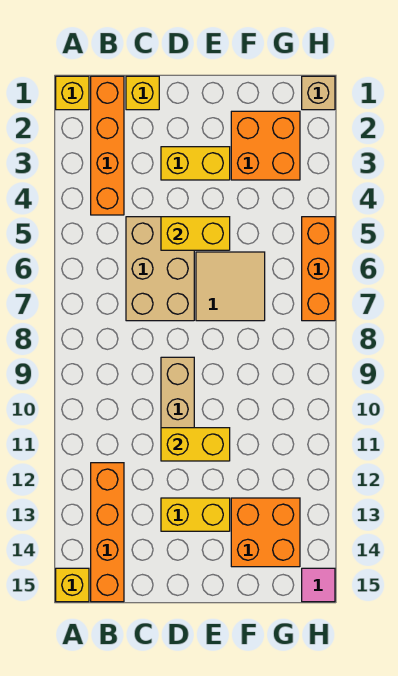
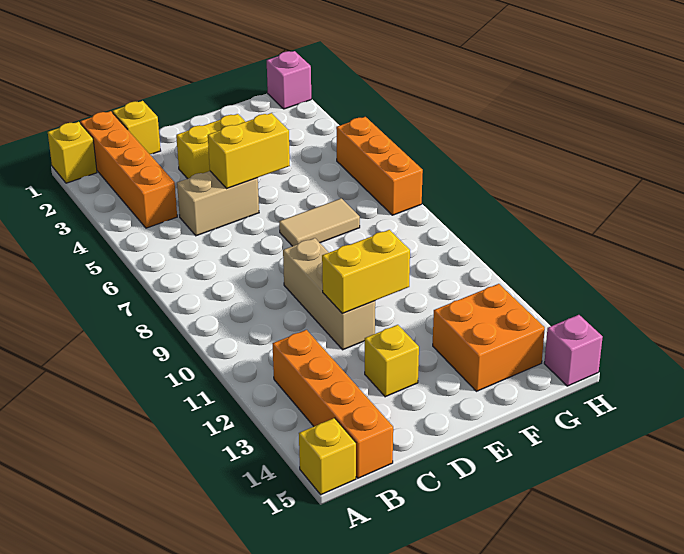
tan brick C5:D7 level 1 -> tan brick C5:D5 level 1
yellow brick D13:E13 level 1 -> yellow brick D13 level 1
tan tile E6:F7 level 1 -> tan tile E7:F7 level 1
orange brick F2:G3 level 1 -> none
tan brick H1 level 1 -> pink brick H1 level 1
pink tile H15 level 1 -> pink brick H15 level 1

